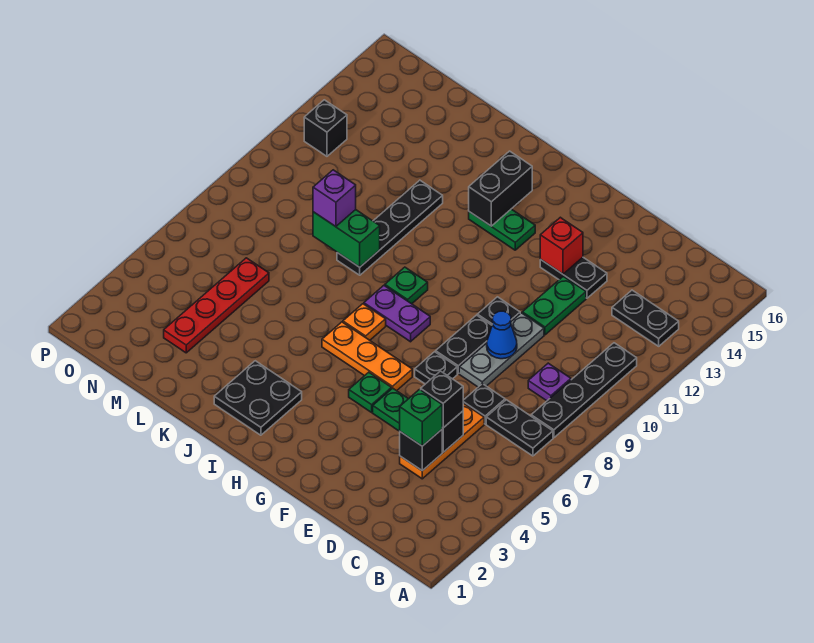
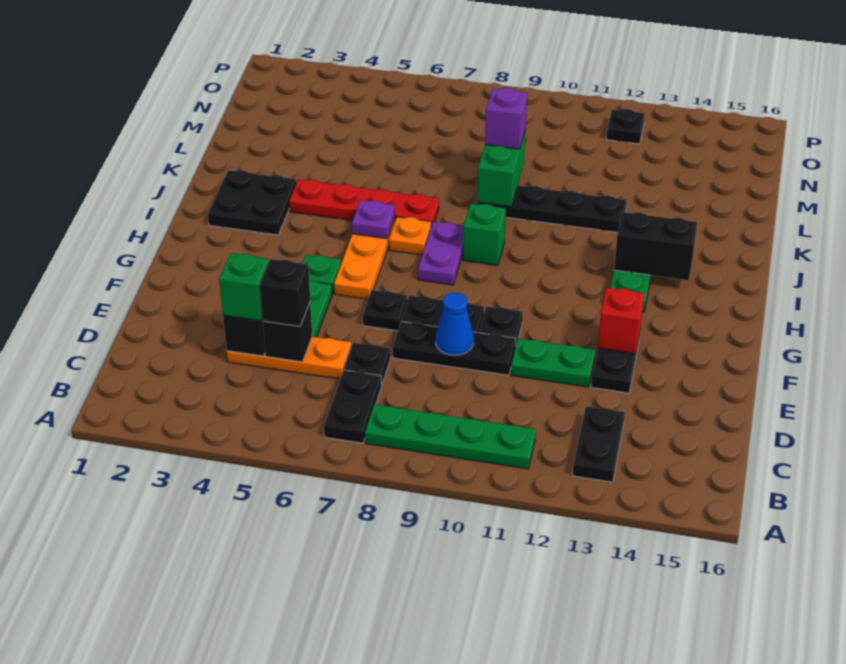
black plate B8:B11 level 1 -> green plate B8:B11 level 1
purple plate C9 level 1 -> purple plate I6 level 2
grey plate E8:E10 level 1 -> black plate E8:E10 level 1
green plate I9 level 1 -> green brick I9 level 1
red plate M3:M6 level 1 -> red plate J4:J7 level 1
black brick O12 level 1 -> black plate O12 level 1

